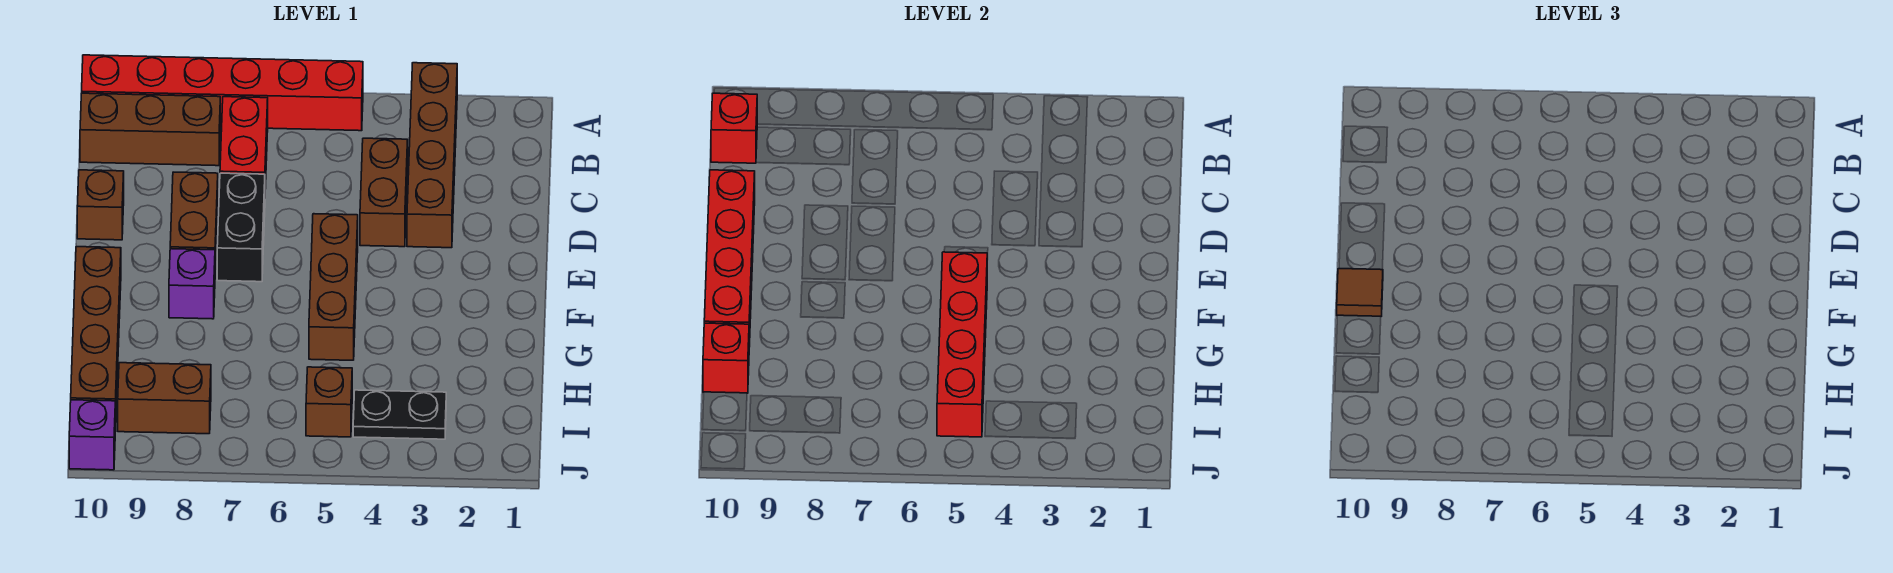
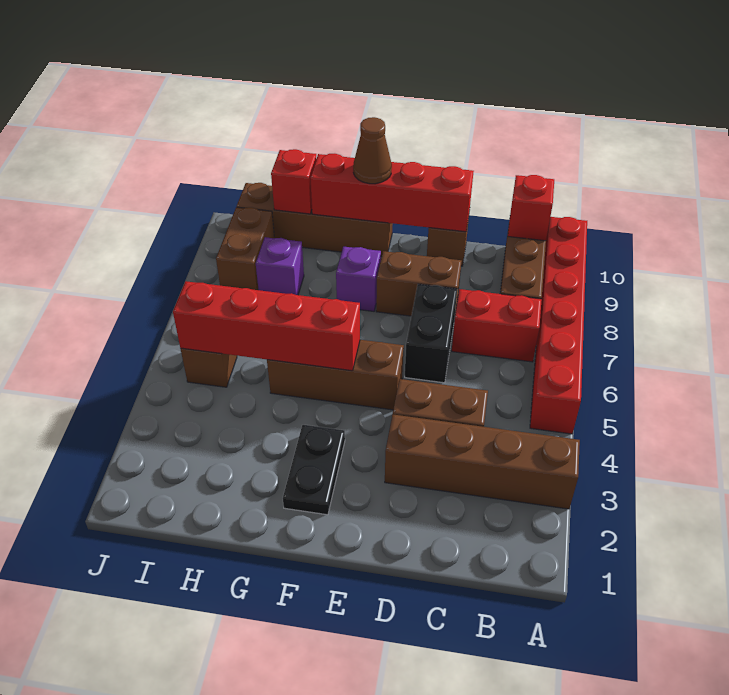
black brick D7:E7 level 1 -> black brick D6:D7 level 1
brown tile F10 level 3 -> brown cone F10 level 3
black plate I3:I4 level 1 -> black plate F2:F3 level 1
purple brick J10 level 1 -> purple brick H8 level 1

